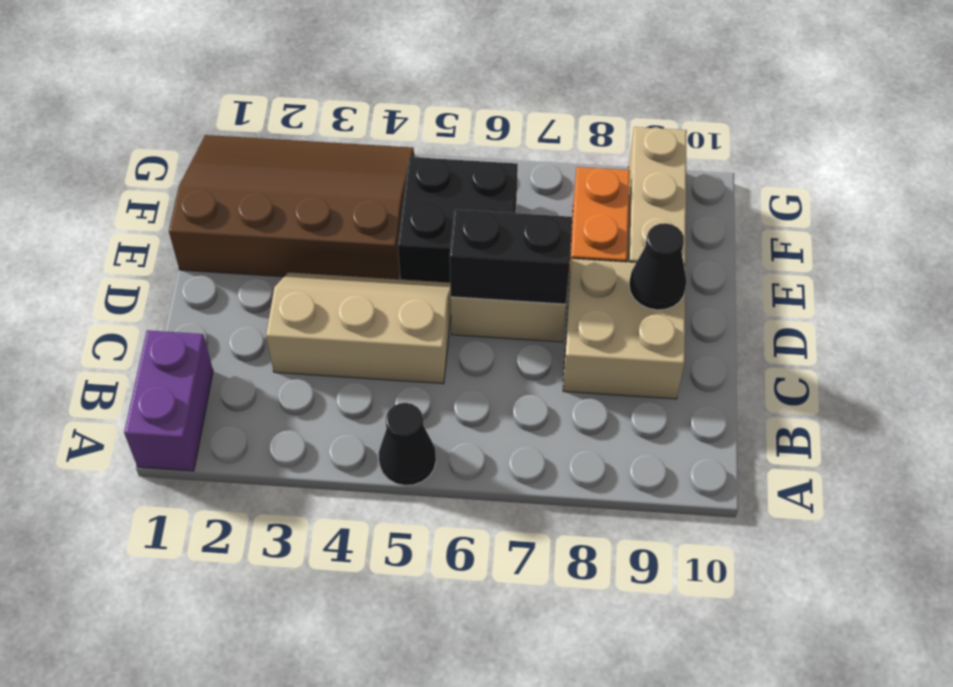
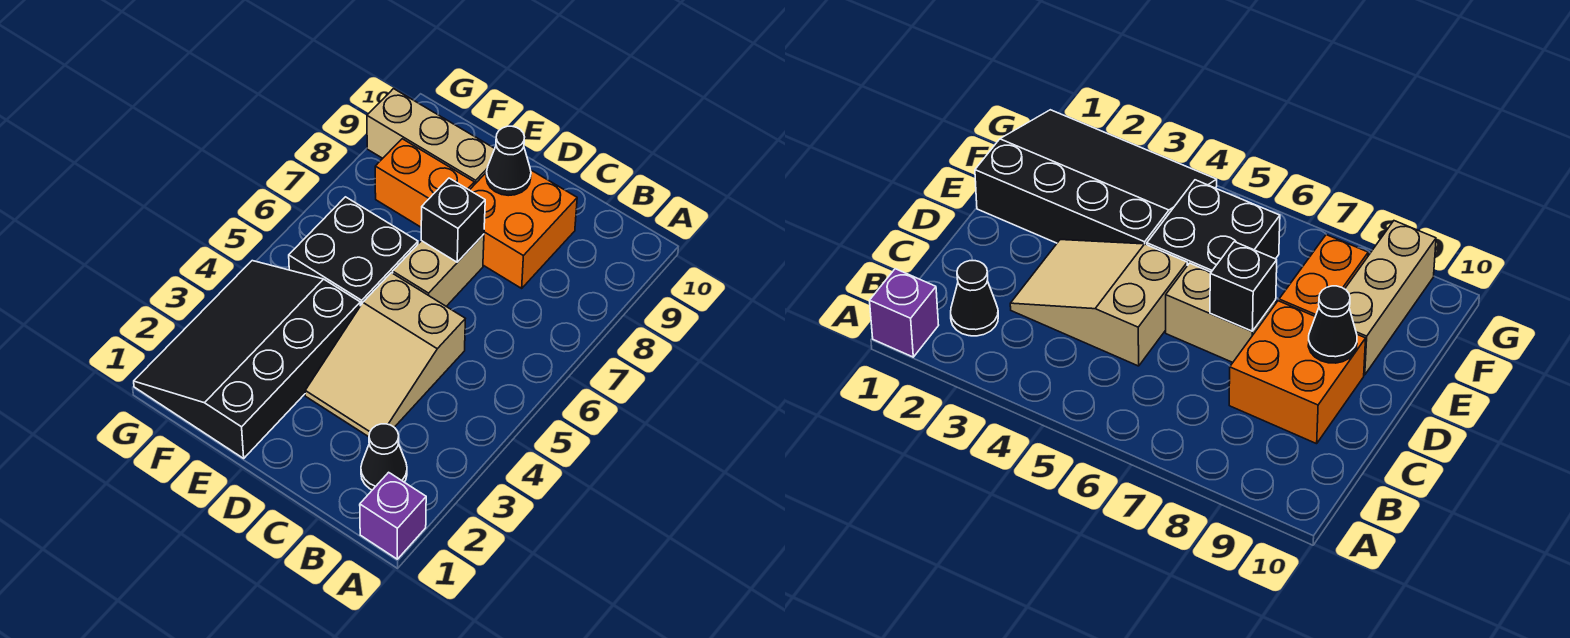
purple brick A1:B1 level 1 -> purple brick A1 level 1
black cone A5 level 1 -> black cone B2 level 1
tan slope C3:D5 level 1 top C -> tan slope C3:D5 level 1 top 5
tan brick C8:D9 level 1 -> orange brick C8:D9 level 1
black brick D6:D7 level 2 -> black brick D7 level 2
brown slope E1:G4 level 1 top E -> black slope E1:G4 level 1 top E

